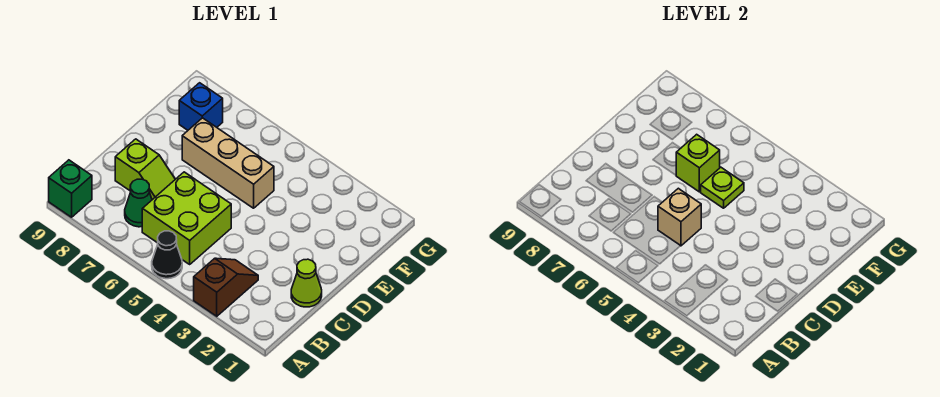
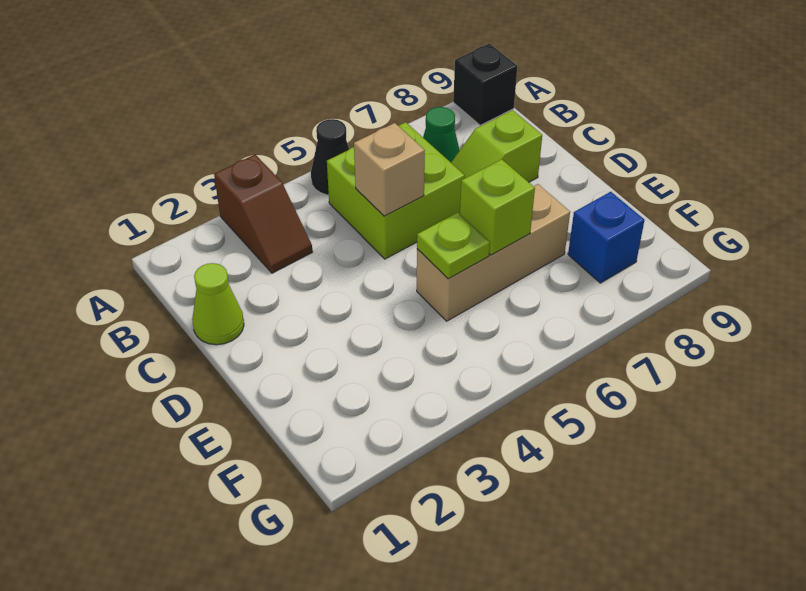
green brick A9 level 1 -> black brick A9 level 1

